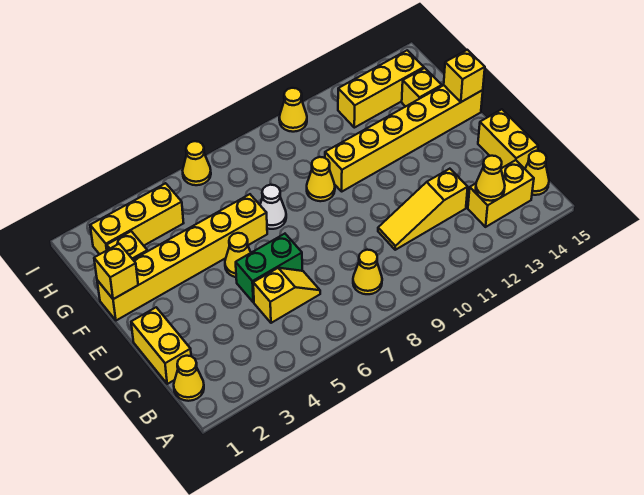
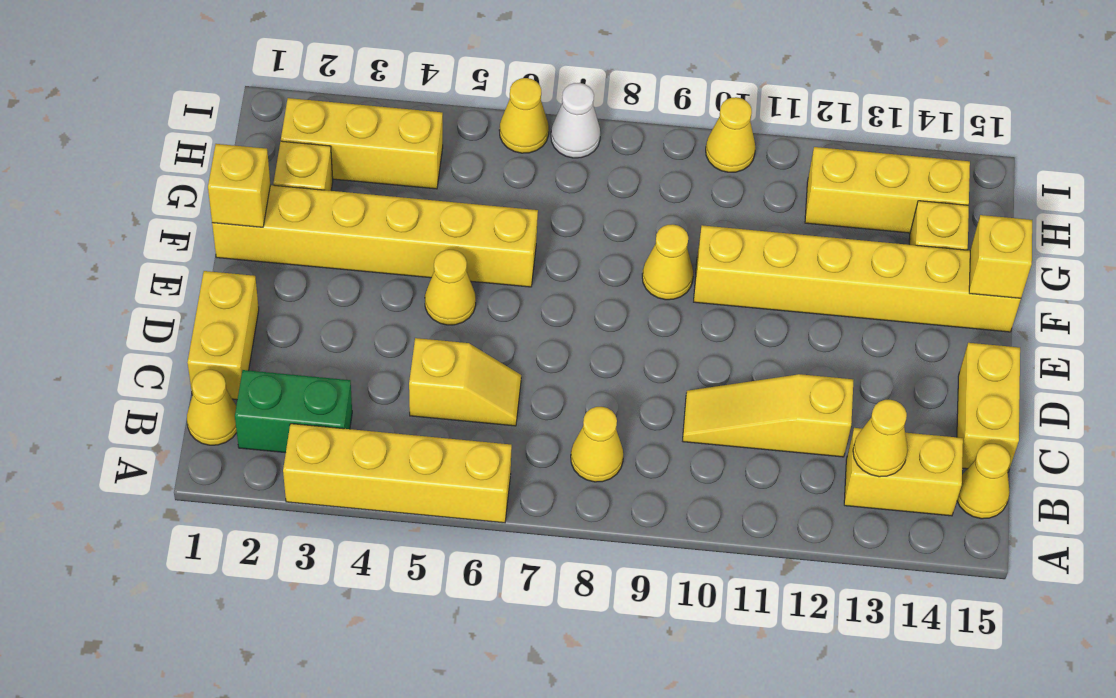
none -> yellow brick A3:A6 level 1
green brick D5:D6 level 1 -> green brick B2:B3 level 1
white cone F7 level 1 -> white cone I7 level 1

